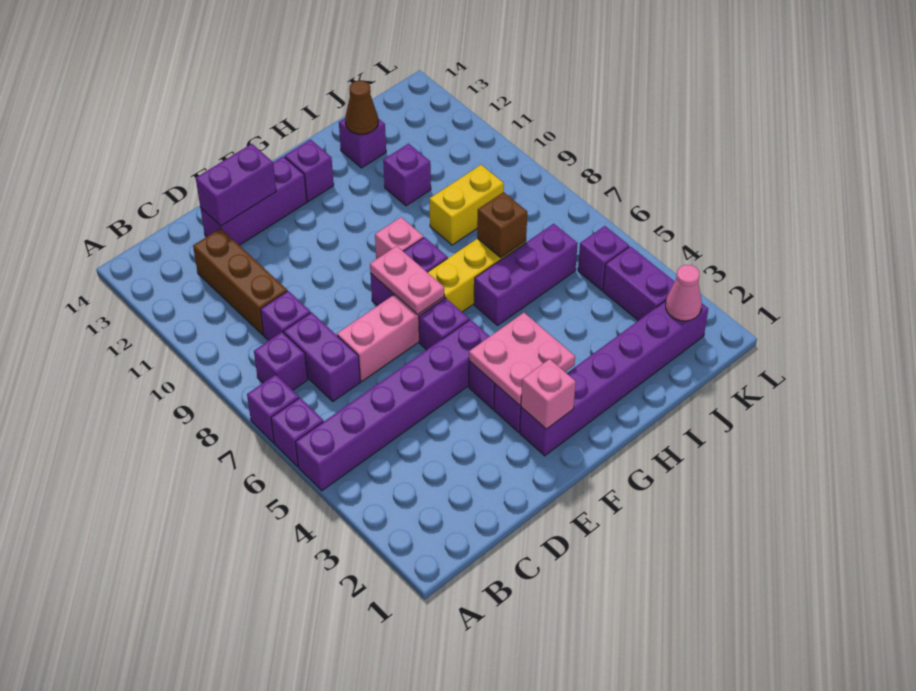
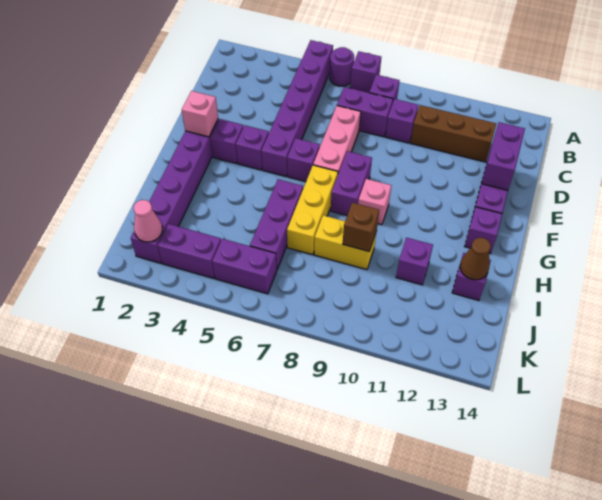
purple brick A6 level 1 -> purple round brick A6 level 1
pink plate F3:G4 level 2 -> none
pink plate F7:F8 level 2 -> none
brown brick I7 level 2 -> brown brick I9 level 2
yellow brick I9:J9 level 1 -> yellow brick I8:I9 level 1
purple brick K5 level 1 -> purple brick K5:K6 level 1

